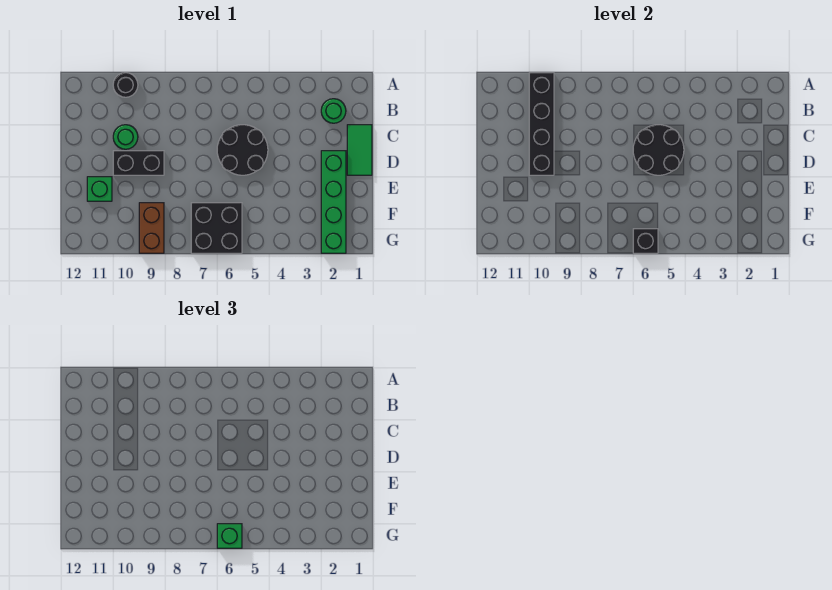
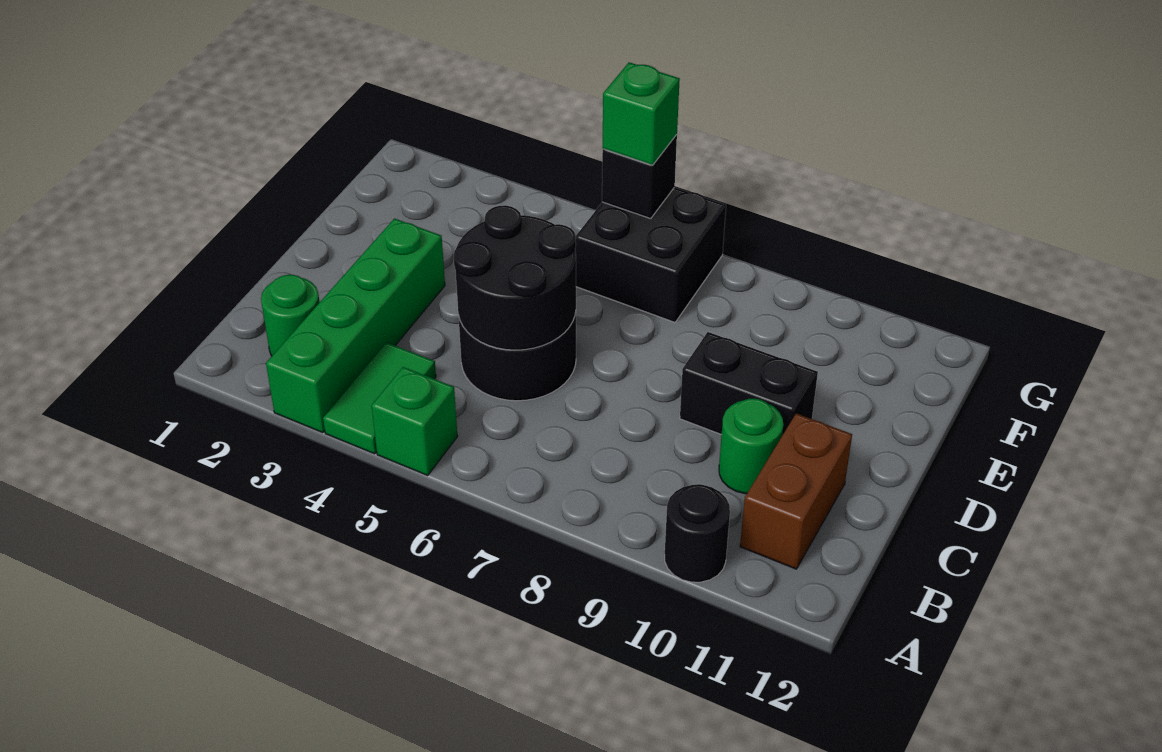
black brick A10:D10 level 2 -> none
green tile C1:D1 level 1 -> green tile A4:B4 level 1
green brick D2:G2 level 1 -> green brick A3:D3 level 1
green brick E11 level 1 -> green brick A5 level 1
brown brick F9:G9 level 1 -> brown brick B11:C11 level 1

